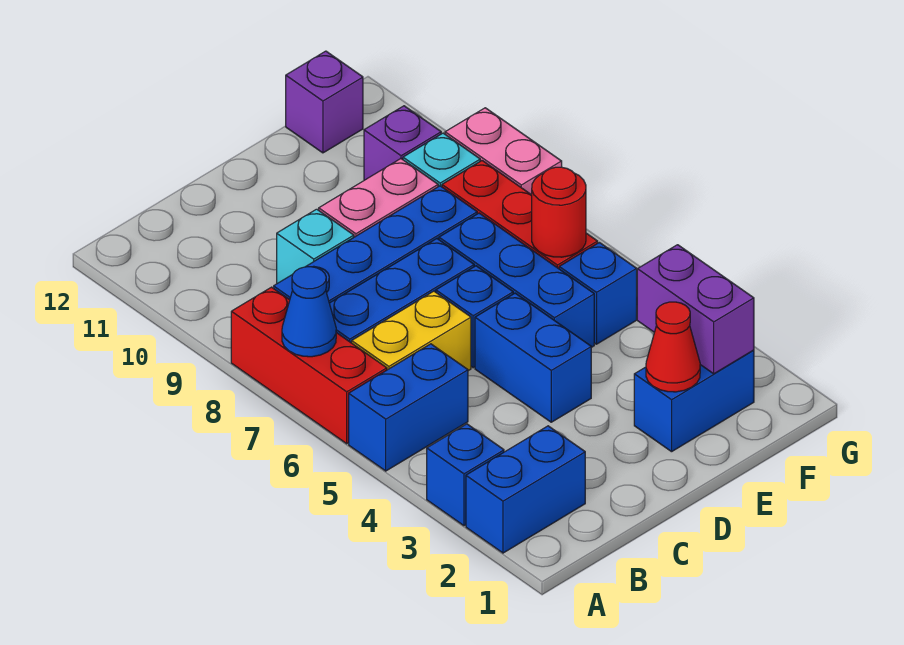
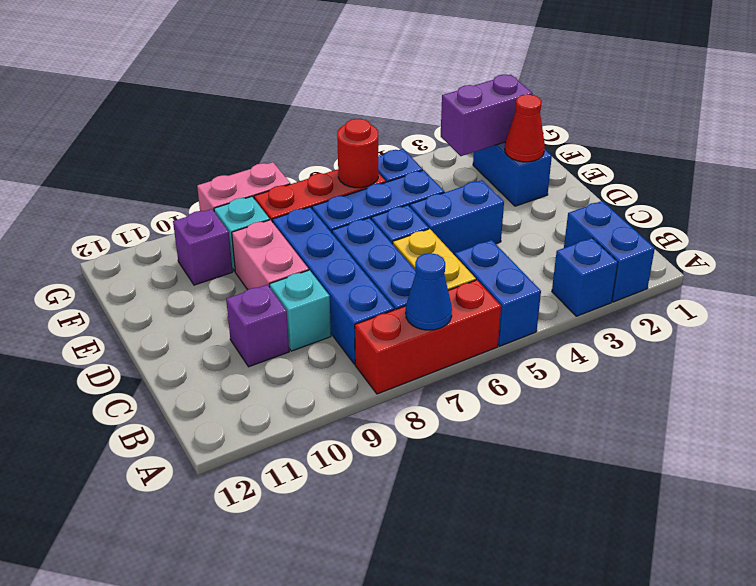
purple brick F12 level 1 -> purple brick C10 level 1

